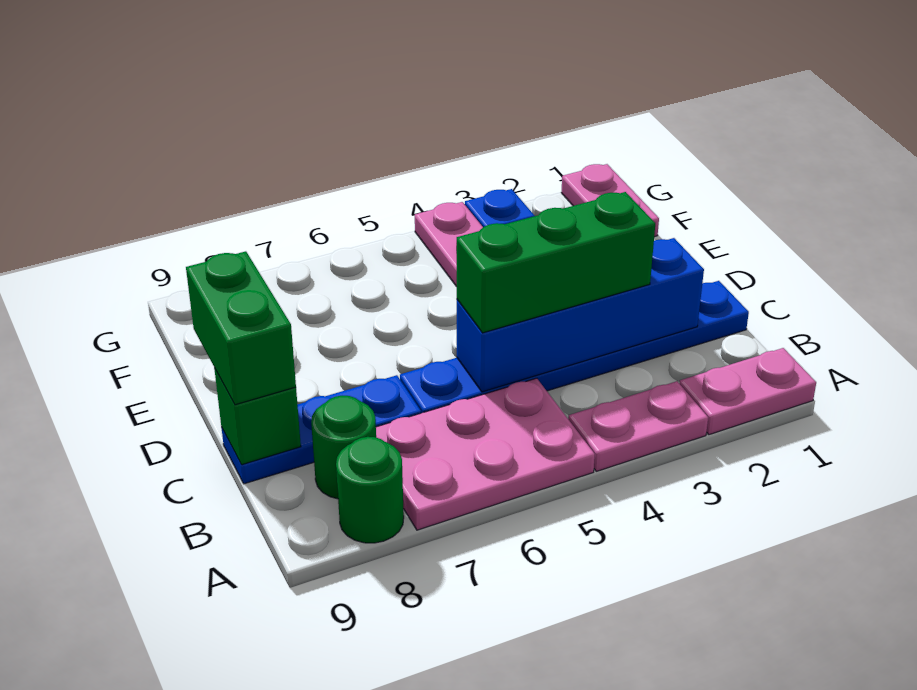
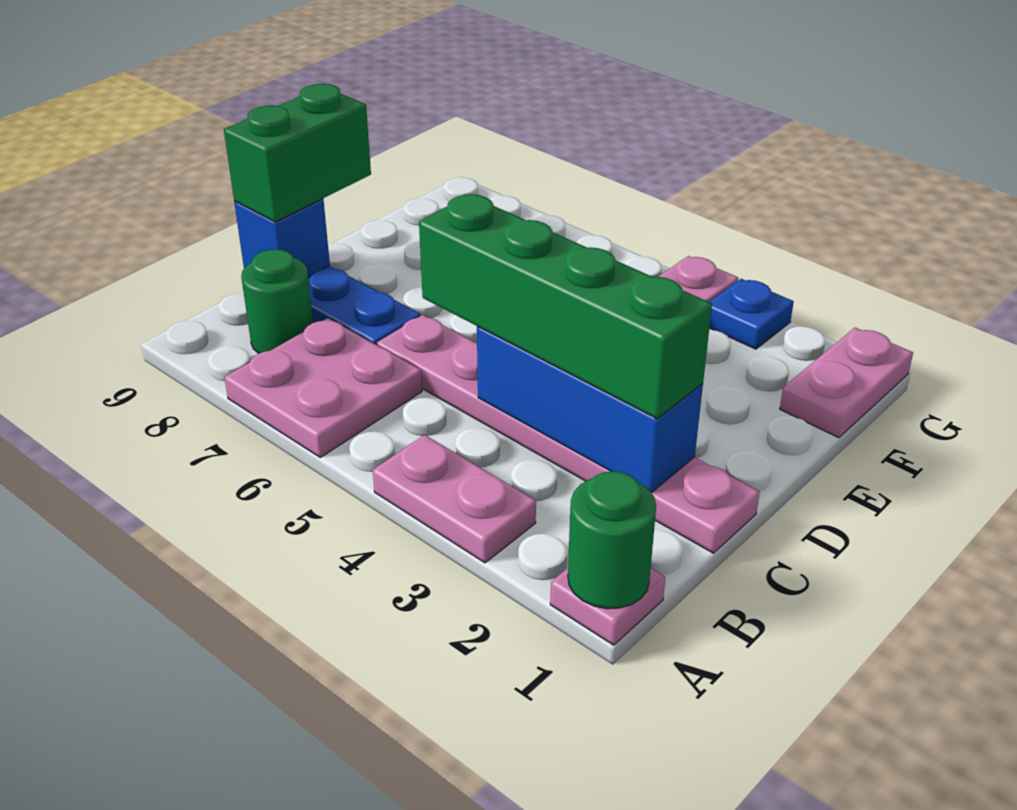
pink plate A1:A2 level 1 -> pink plate A1 level 1
pink plate A5:B7 level 1 -> pink plate A6:B7 level 1
green round brick A8 level 1 -> green round brick A1 level 2
blue plate C1:C6 level 1 -> pink plate C1:C6 level 1
blue brick C2:C5 level 2 -> blue brick C2:C4 level 2
green brick C3:C5 level 3 -> green brick C2:C5 level 3
green brick C9 level 2 -> blue brick C9 level 2

